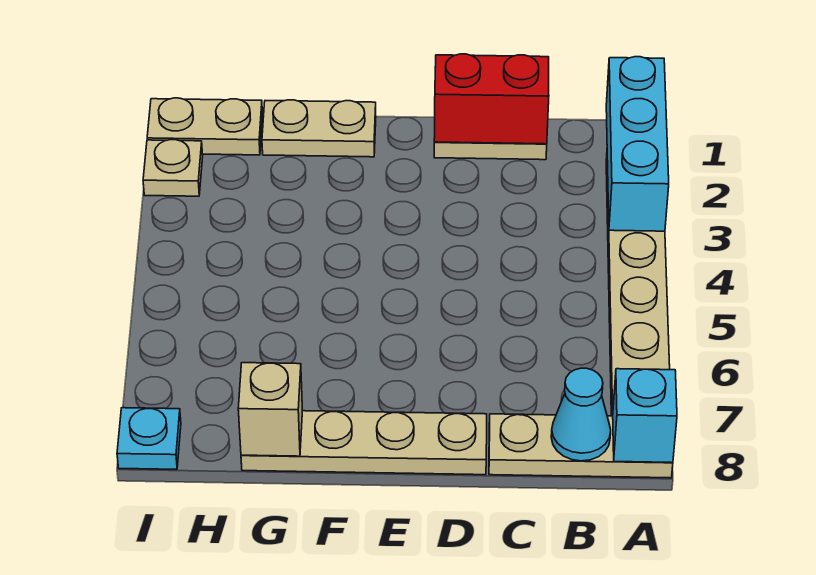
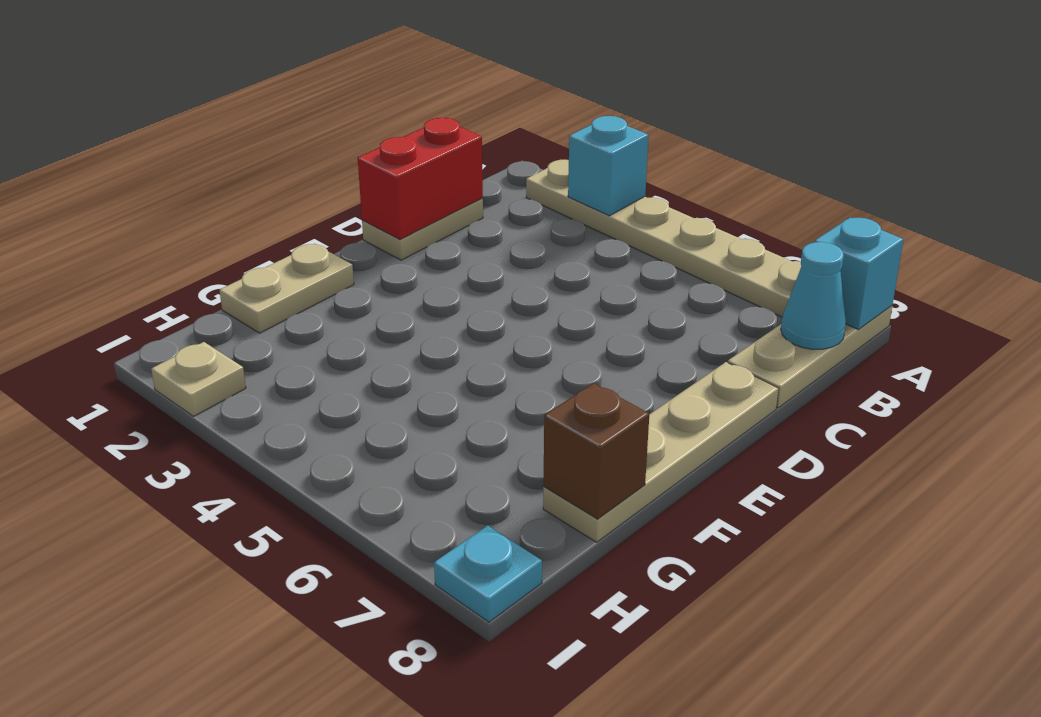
cyan brick A1:A3 level 2 -> cyan brick A3 level 2
tan brick G8 level 2 -> brown brick G8 level 2
tan plate H1:I1 level 1 -> none

